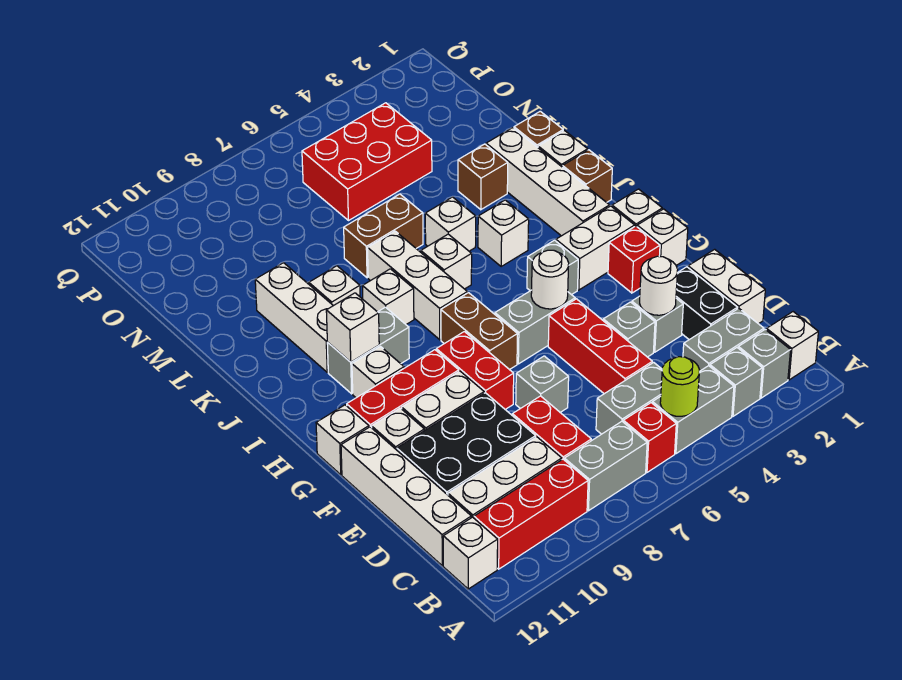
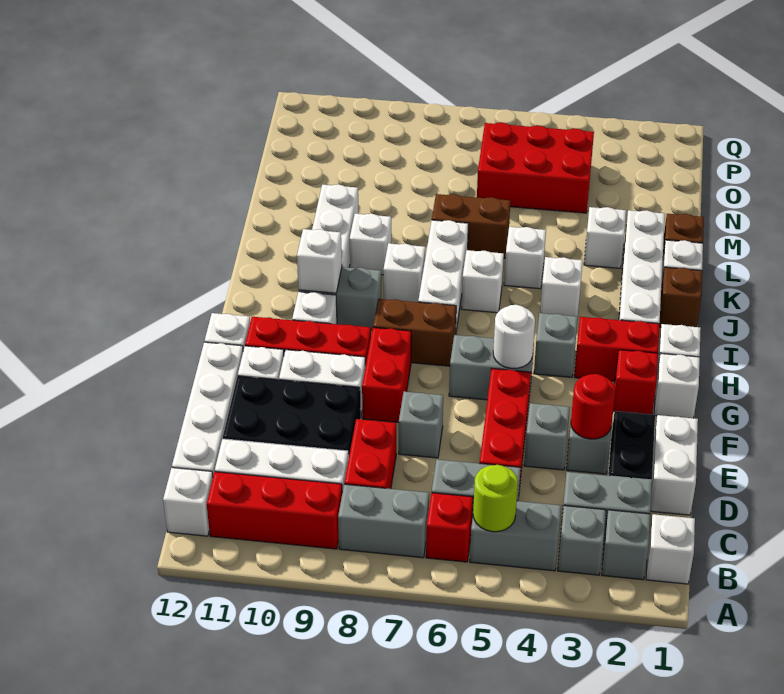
white round brick E3 level 2 -> red round brick E3 level 2
brown brick G7:H7 level 1 -> brown brick H7:H8 level 1
white brick H2:H3 level 1 -> red brick H2:H3 level 1
brown brick L3 level 1 -> white brick L3 level 1

